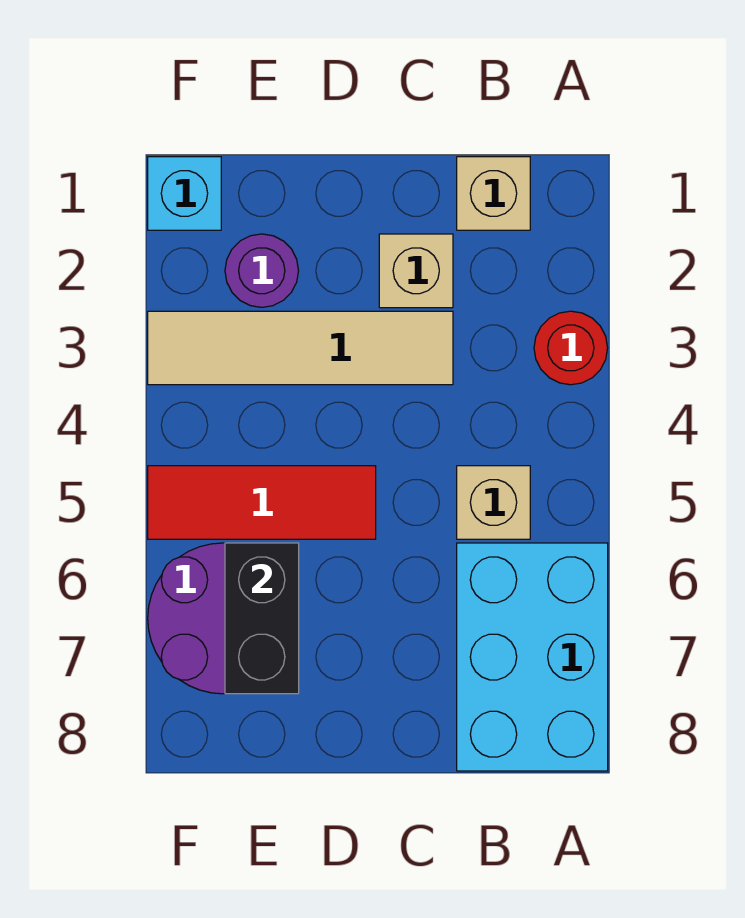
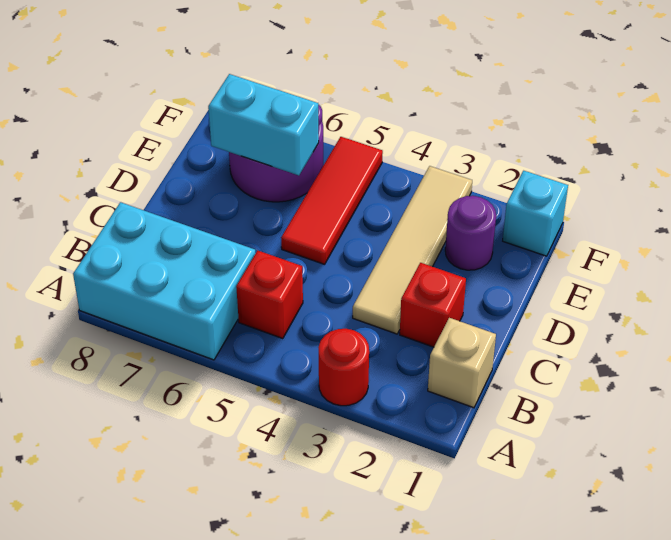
tan brick B5 level 1 -> red brick B5 level 1
tan brick C2 level 1 -> red brick C2 level 1
black brick E6:E7 level 2 -> cyan brick E6:E7 level 2

